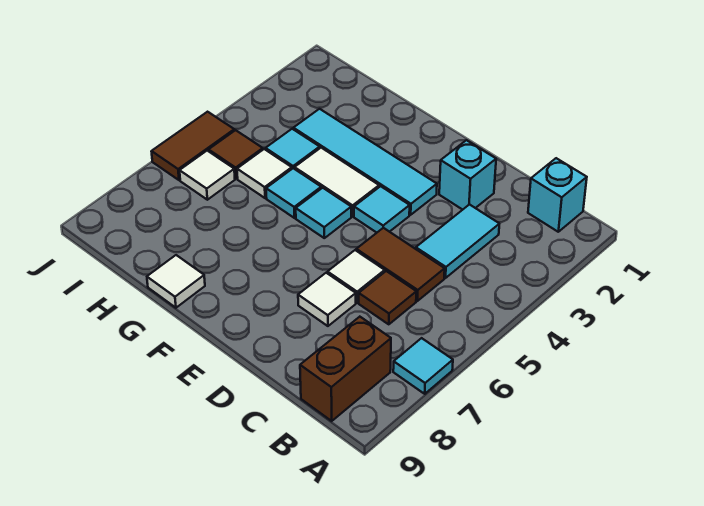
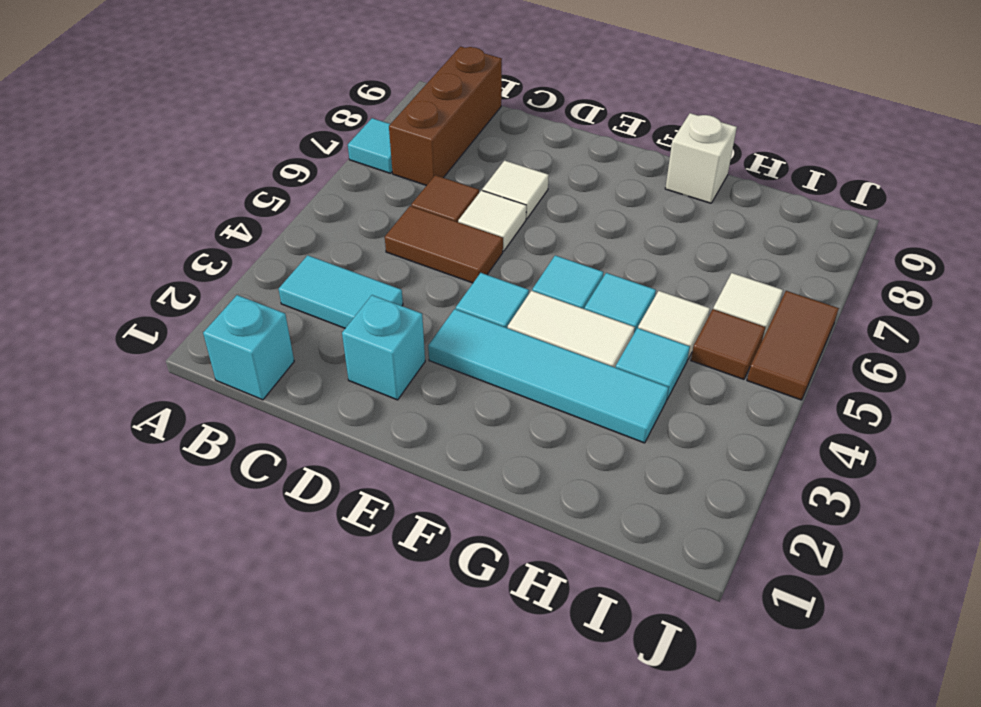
brown brick B8:B9 level 1 -> brown brick B7:B9 level 1
cyan tile C3:C4 level 1 -> cyan tile B3:C3 level 1
white tile G9 level 1 -> white brick G9 level 1

